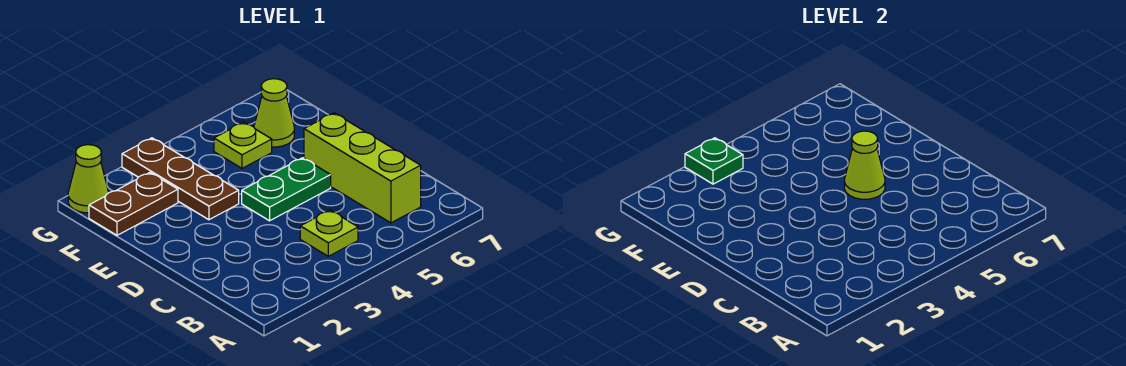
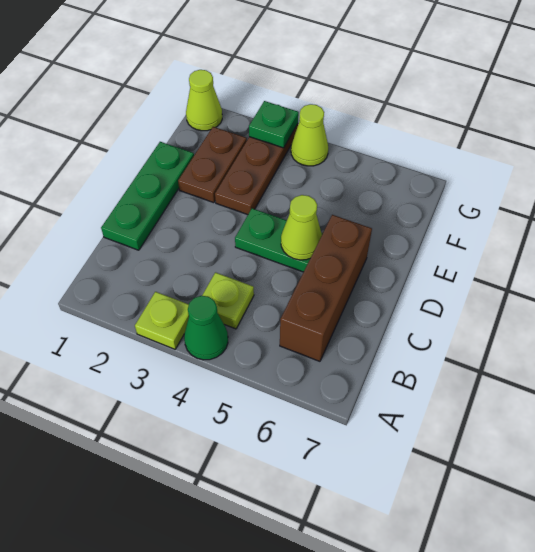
none -> green cone A4 level 1
lime brick B6:D6 level 1 -> brown brick B6:D6 level 1
none -> green plate C1:E1 level 1
brown plate F1:F2 level 1 -> brown plate E2:F2 level 1
lime plate F5 level 1 -> lime plate A3 level 1
lime cone F6 level 1 -> lime cone G4 level 1

